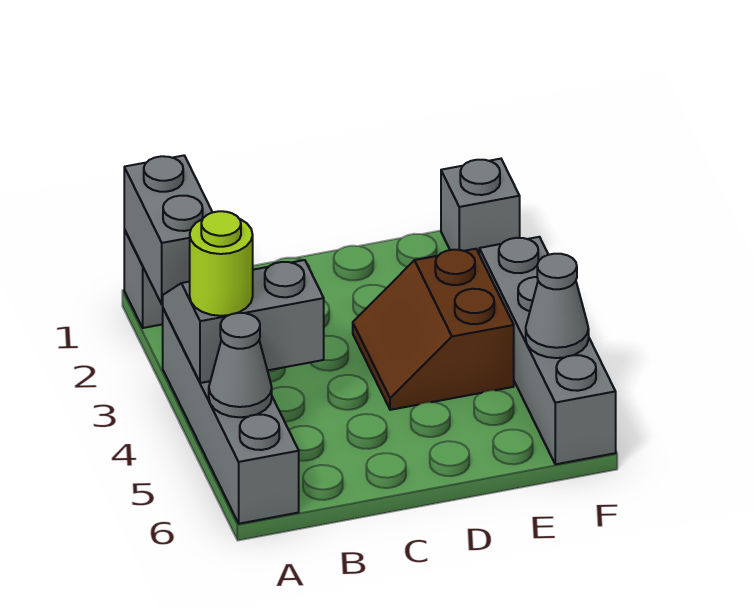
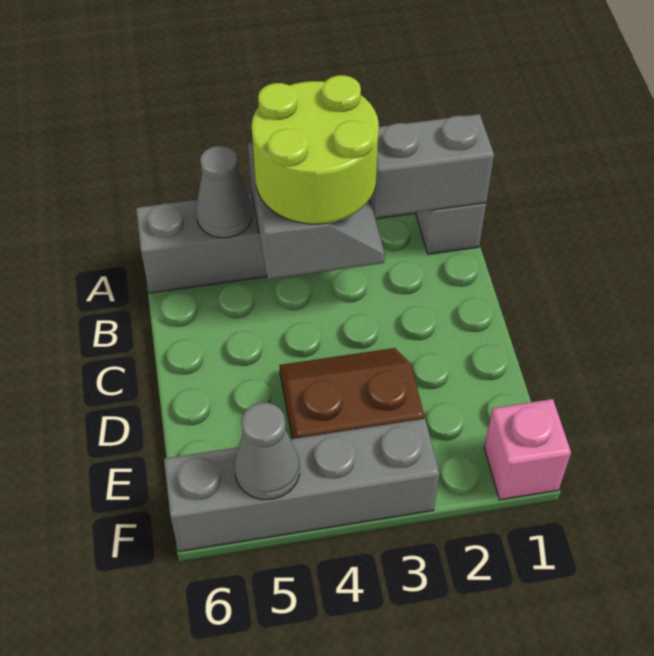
lime round brick A4 level 3 -> lime round brick A3:B4 level 3
grey brick F1 level 1 -> pink brick F1 level 1

